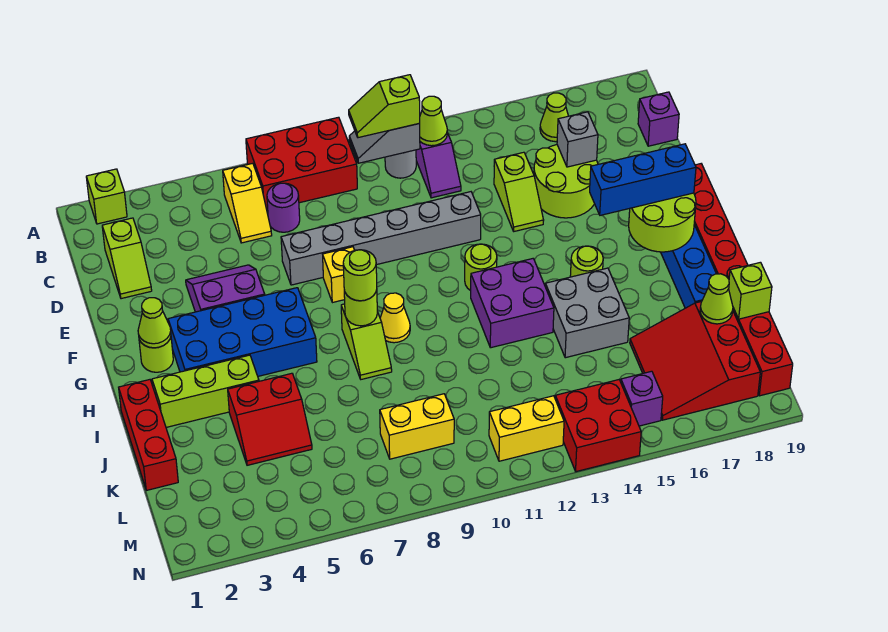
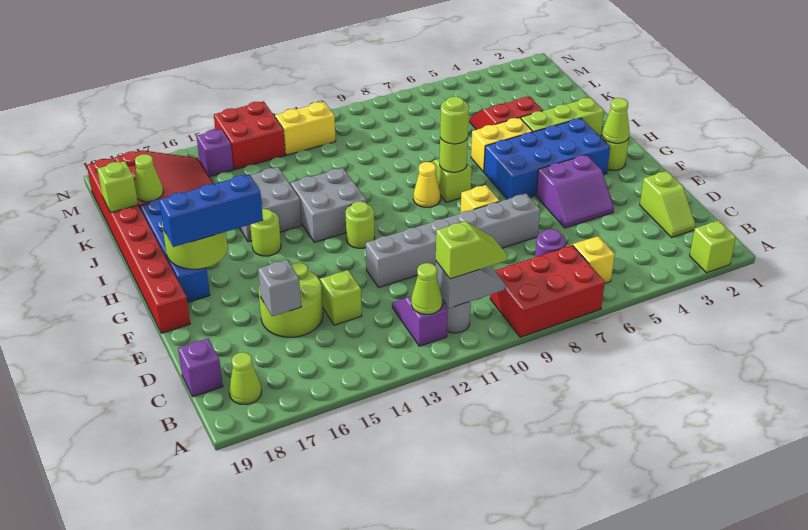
lime cone B16 level 1 -> lime cone B18 level 1
lime slope C2:D2 level 1 top C -> lime slope C2:D2 level 1 top D
purple brick H12:I13 level 1 -> grey brick H12:I13 level 1
red brick I1:K1 level 1 -> none
yellow brick L8:L9 level 1 -> yellow brick I5:I6 level 1

